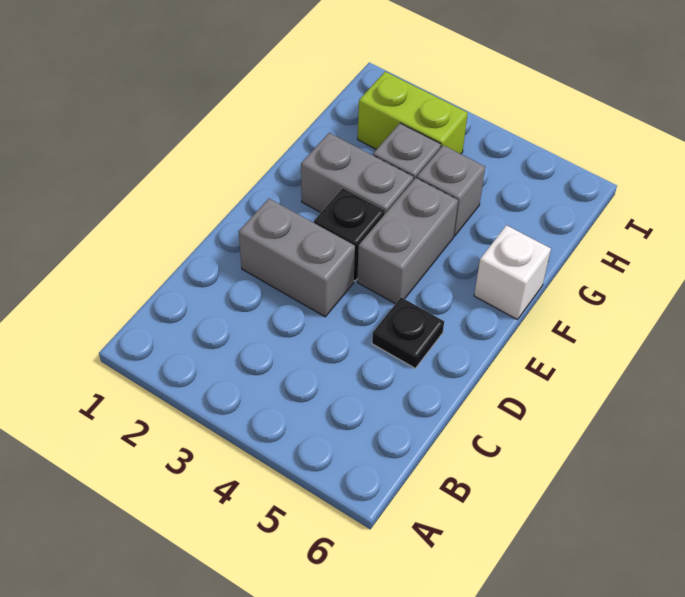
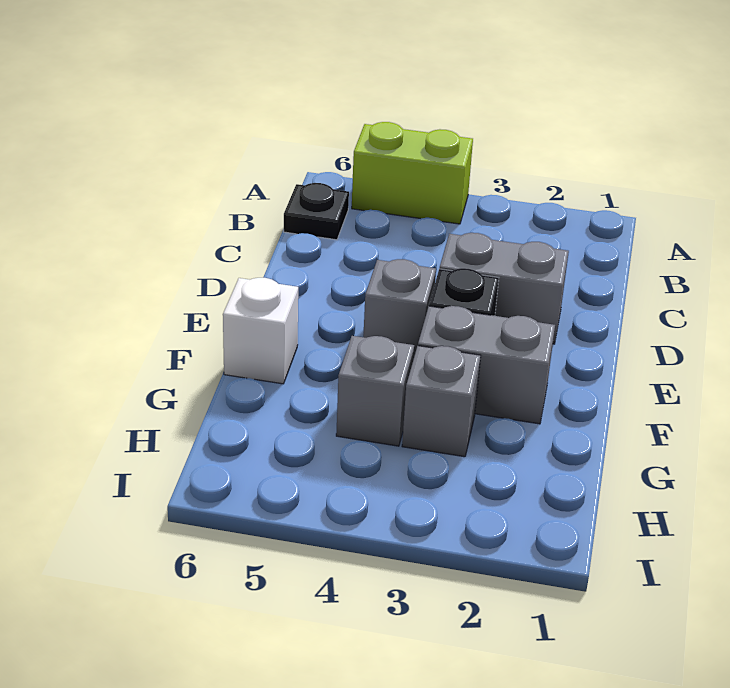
black plate D5 level 1 -> black plate B6 level 1
grey brick E4:F4 level 1 -> grey brick E4 level 1
lime brick H2:H3 level 1 -> lime brick A4:A5 level 1

